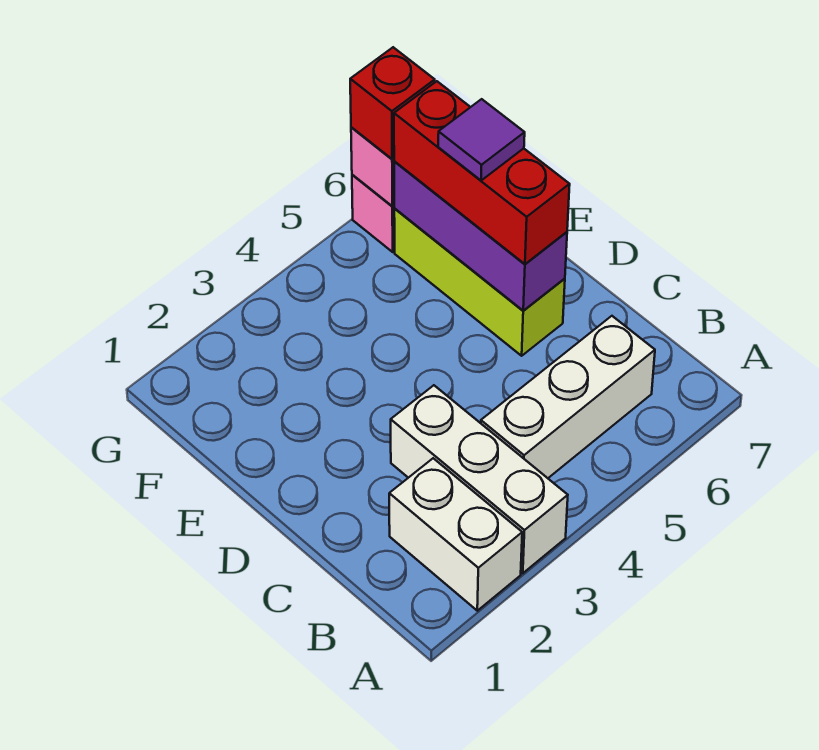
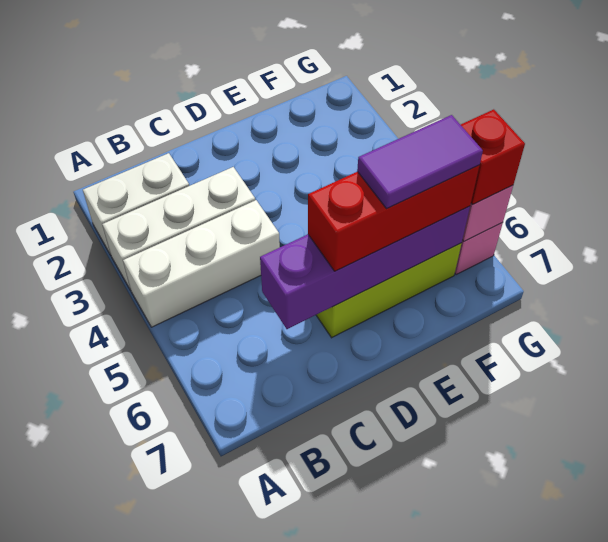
white brick B4:B6 level 1 -> white brick A4:C4 level 1
purple brick D6:F6 level 2 -> purple brick C6:F6 level 2
purple tile E6 level 4 -> purple tile E6:F6 level 4

